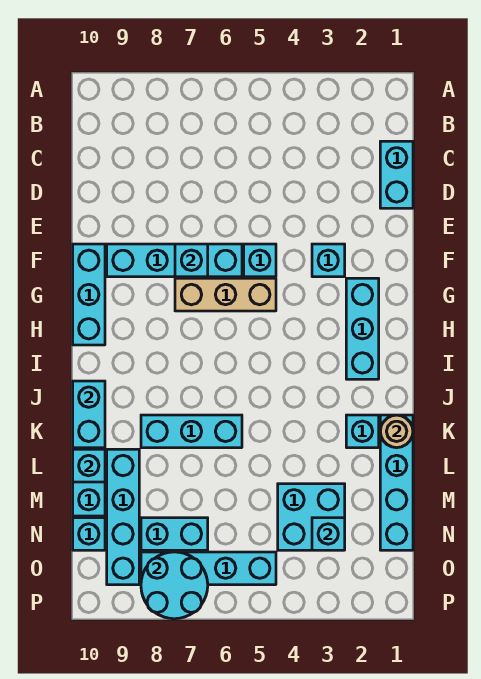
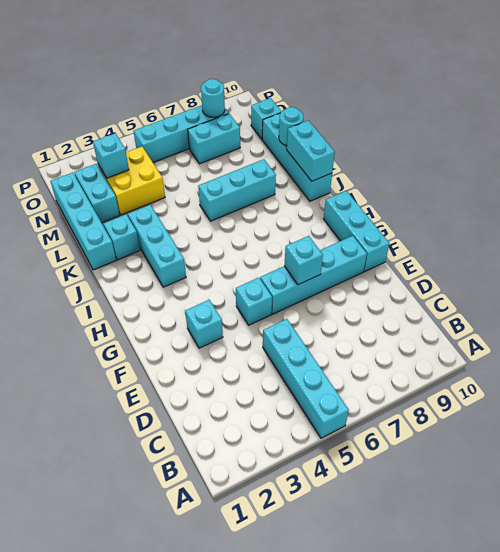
cyan brick C1:D1 level 1 -> cyan brick M2:N2 level 1
cyan brick G2:I2 level 1 -> cyan brick I3:K3 level 1
tan brick G5:G7 level 1 -> none
tan round brick K1 level 2 -> none
cyan brick L9:O9 level 1 -> cyan brick A5:D5 level 1
cyan brick L10 level 2 -> cyan round brick L10 level 2
cyan brick M3:N4 level 1 -> yellow brick M3:N4 level 1
cyan round brick O7:P8 level 2 -> cyan round brick O8 level 2

